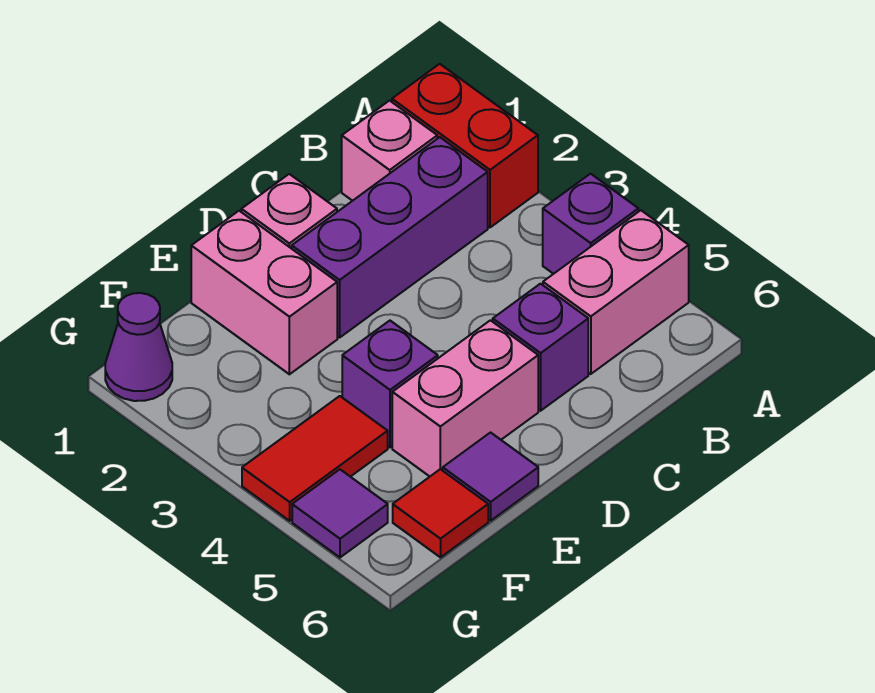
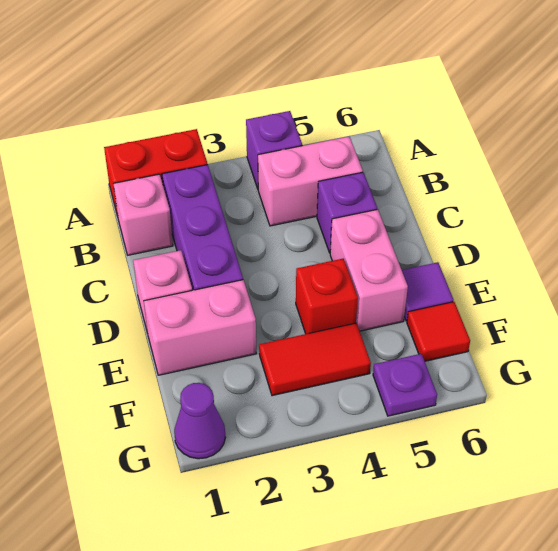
pink brick A5:B5 level 1 -> pink brick B4:B5 level 1
purple brick E4 level 1 -> red brick E4 level 1
red tile F4:G4 level 1 -> red tile F3:F4 level 1
purple tile G5 level 1 -> purple plate G5 level 1

